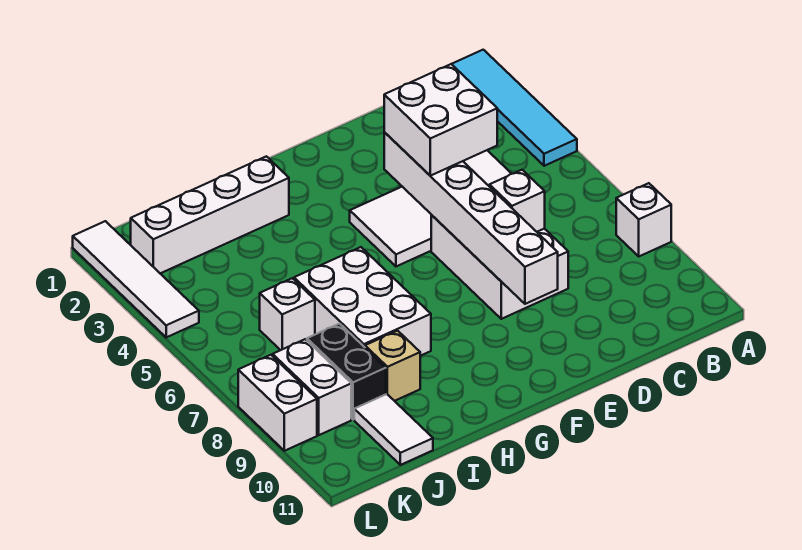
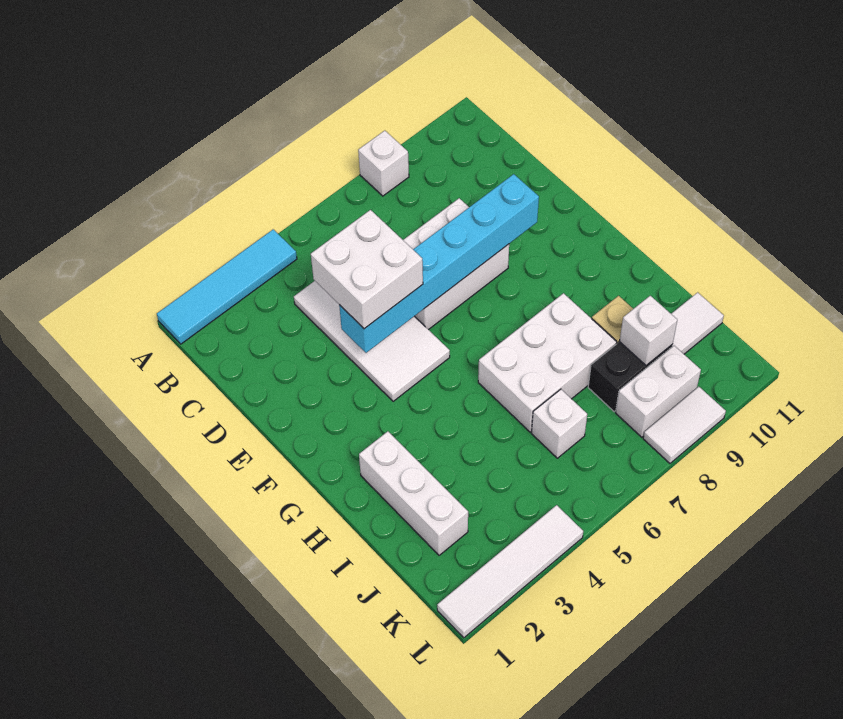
white brick D7 level 2 -> white brick J9 level 2
white brick E4:E9 level 2 -> cyan brick E4:E9 level 2
white brick H2:K2 level 1 -> white brick H2:J2 level 1
white brick L8:L9 level 1 -> white tile L8:L9 level 1

